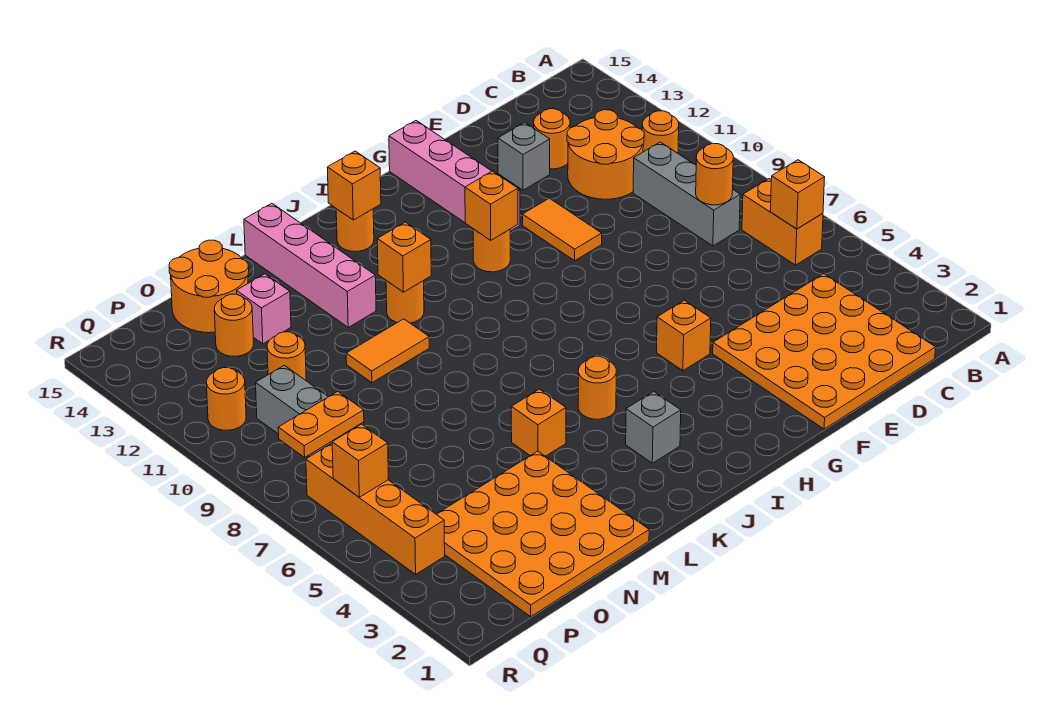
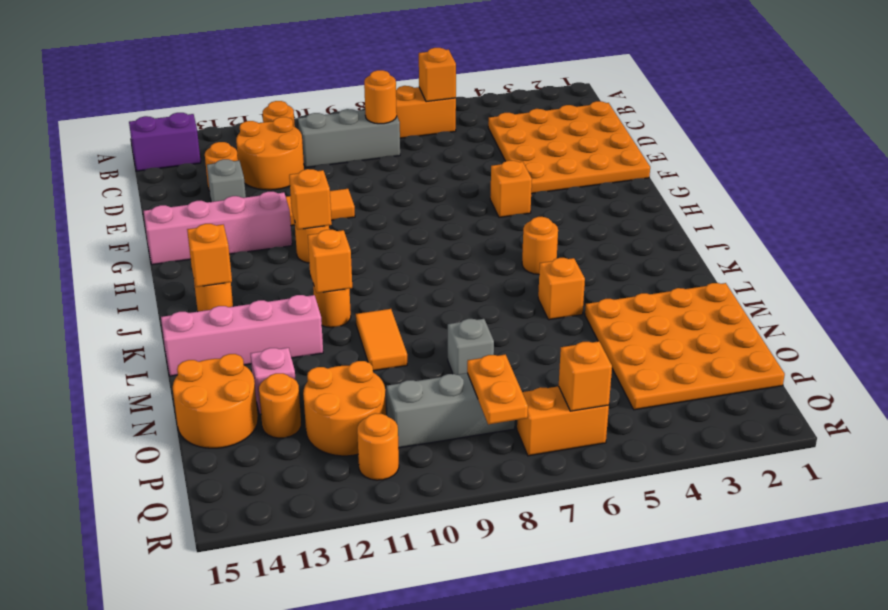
none -> purple brick B14:B15 level 1
grey brick J3 level 1 -> grey brick N8 level 1
orange round brick O11 level 1 -> orange round brick O11:P12 level 1
orange brick Q4:Q7 level 1 -> orange brick Q6:Q7 level 1

